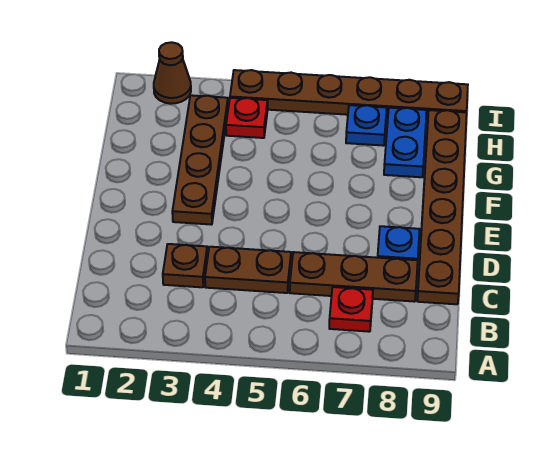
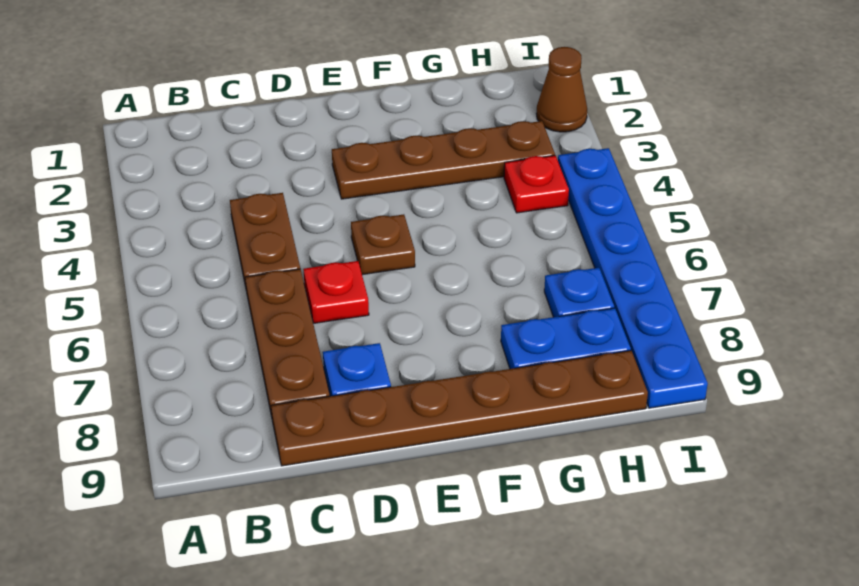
red plate B7 level 1 -> red plate D6 level 1
brown plate C3 level 1 -> brown plate E5 level 1
brown plate I4:I9 level 1 -> blue plate I4:I9 level 1

